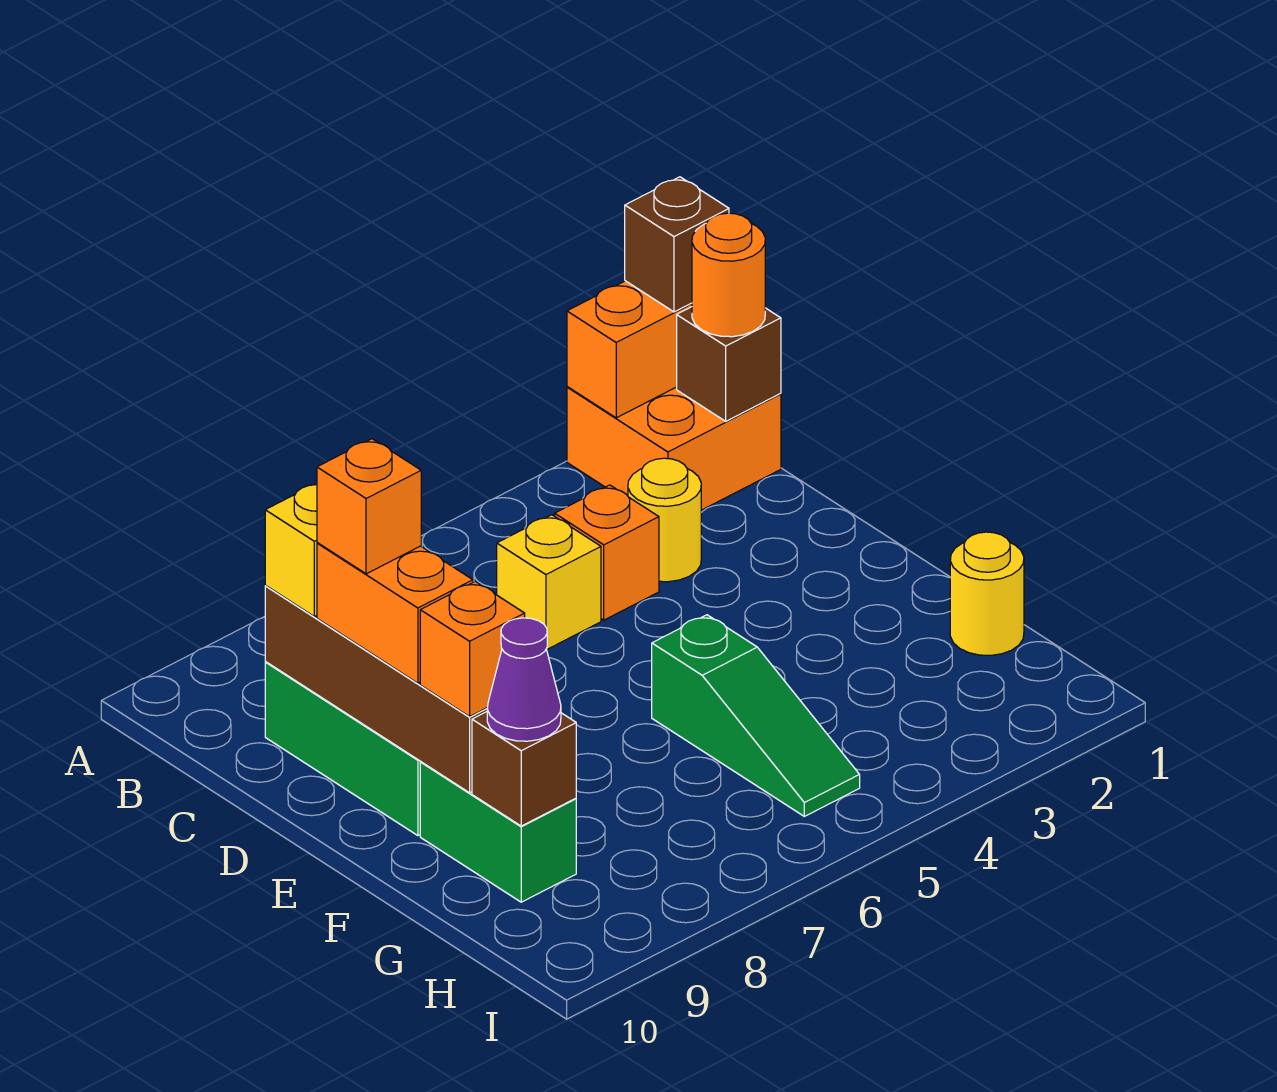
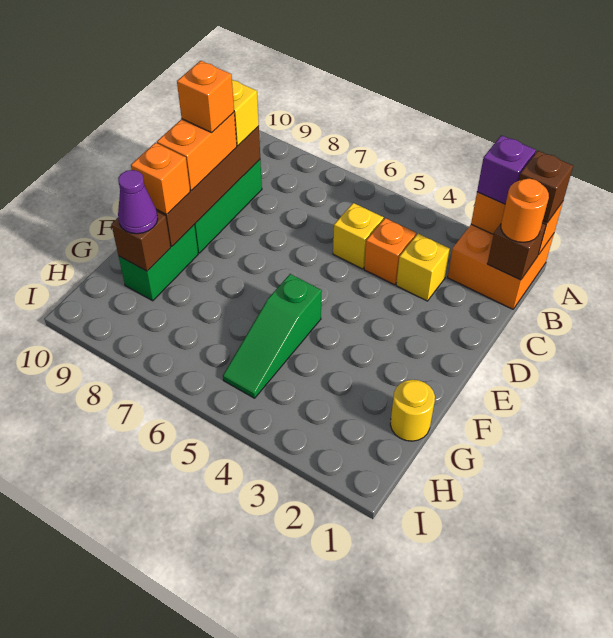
none -> purple brick A2 level 3
yellow round brick C3 level 1 -> yellow brick C3 level 1

